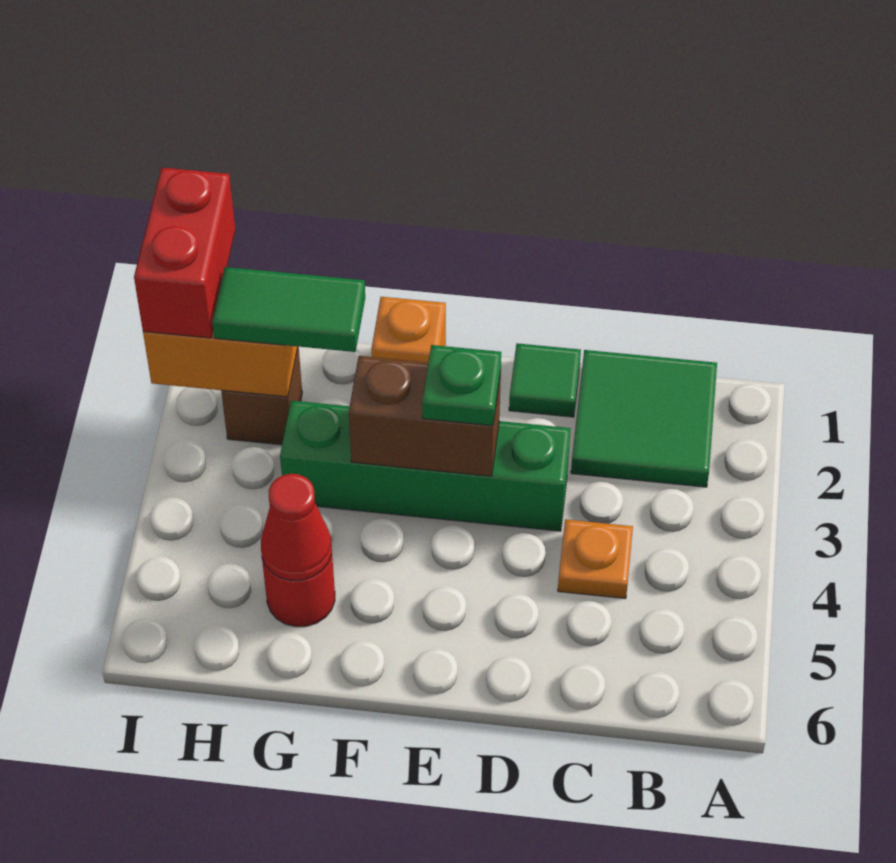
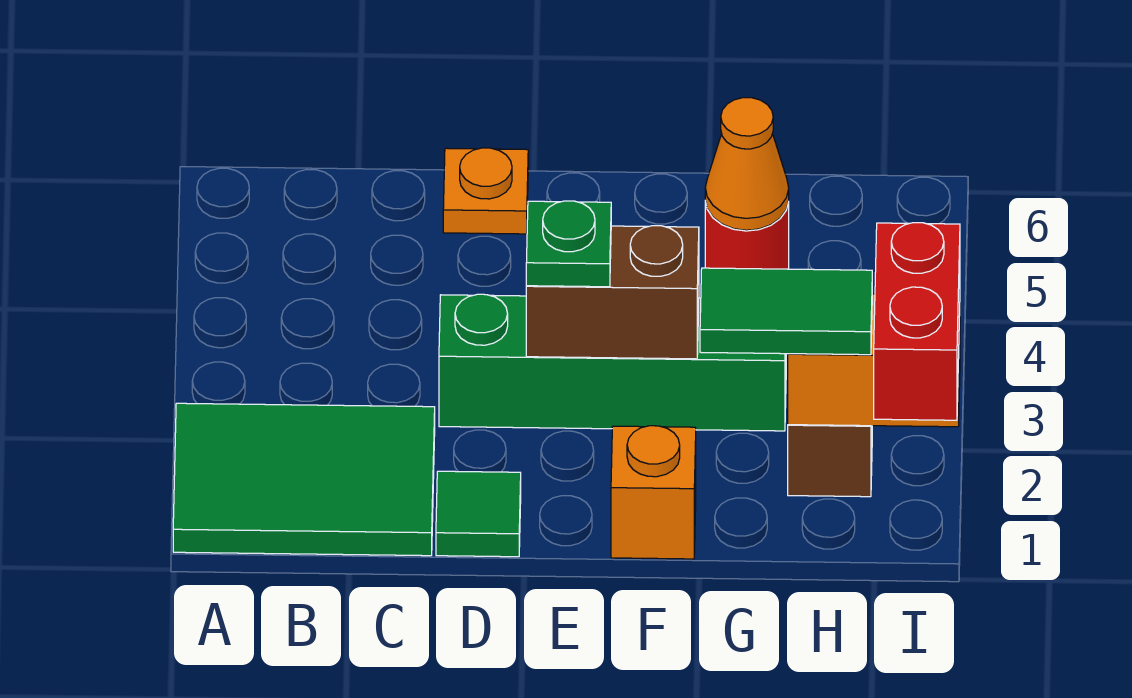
green tile B1:C2 level 1 -> green tile A1:C2 level 1
orange plate C4 level 1 -> orange plate D6 level 1
red cone G5 level 2 -> orange cone G5 level 2

